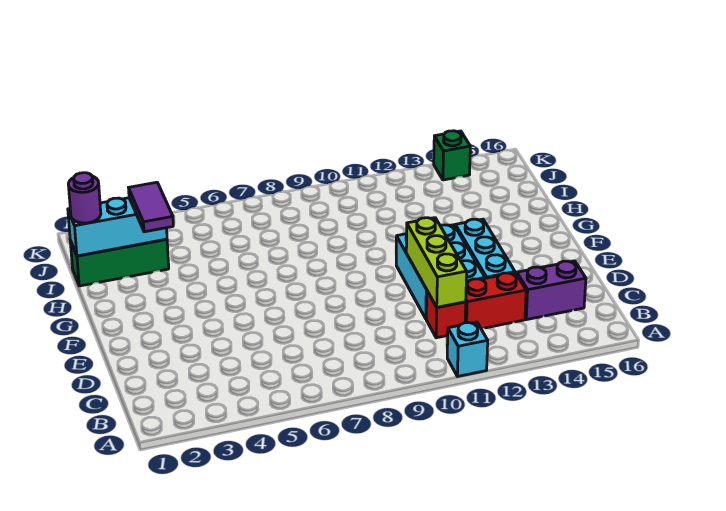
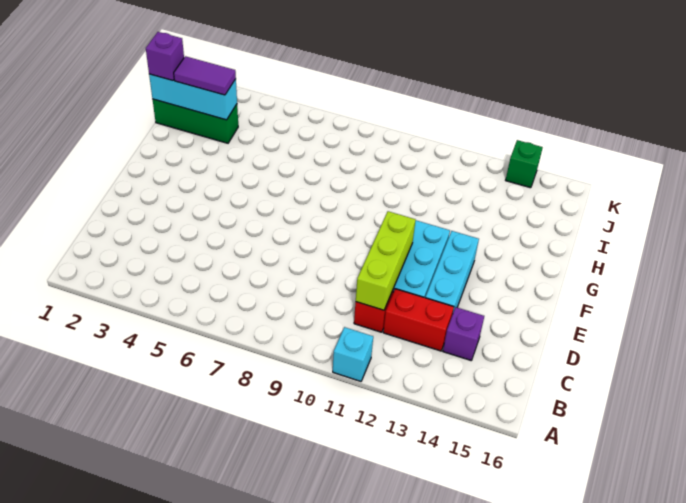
purple brick C14:C15 level 1 -> purple brick C14 level 1
purple tile H3:I3 level 3 -> purple tile I2:I3 level 3
purple round brick I1 level 3 -> purple brick I1 level 3

